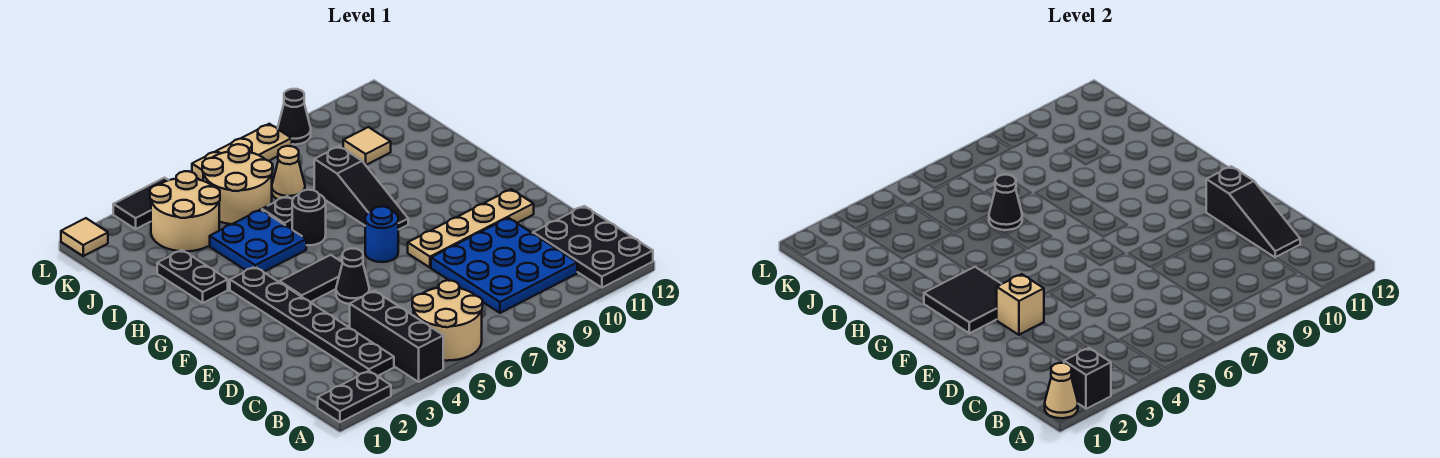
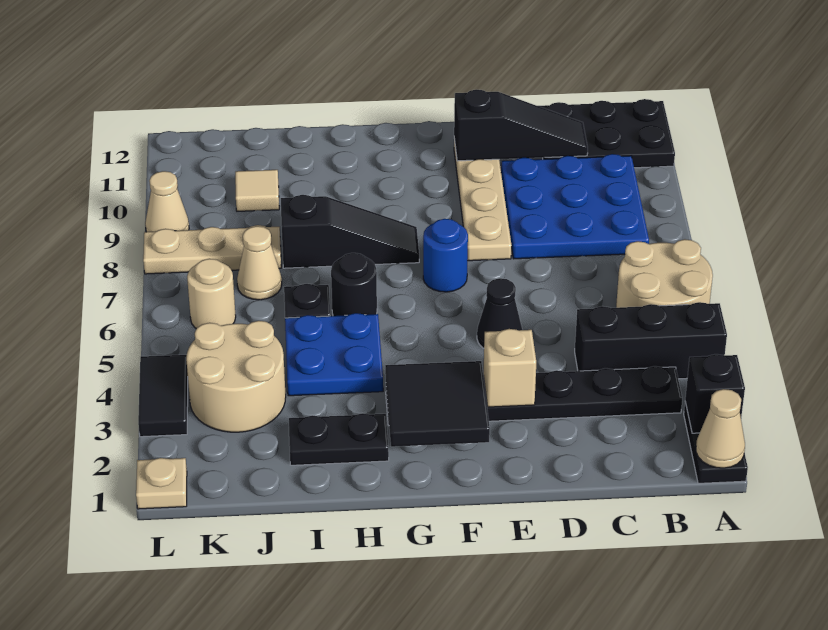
black tile F4:F5 level 1 -> none
black cone I6 level 2 -> none
tan round brick J5:K6 level 1 -> tan round brick K6 level 1
tan tile L1 level 1 -> tan plate L1 level 1
tan plate L6:L8 level 1 -> tan plate J8:L8 level 1
black cone L9 level 1 -> tan cone L9 level 1

